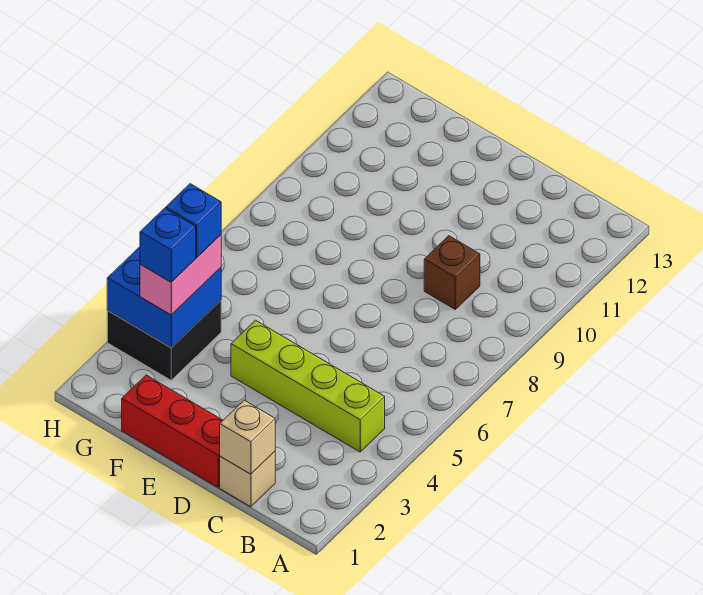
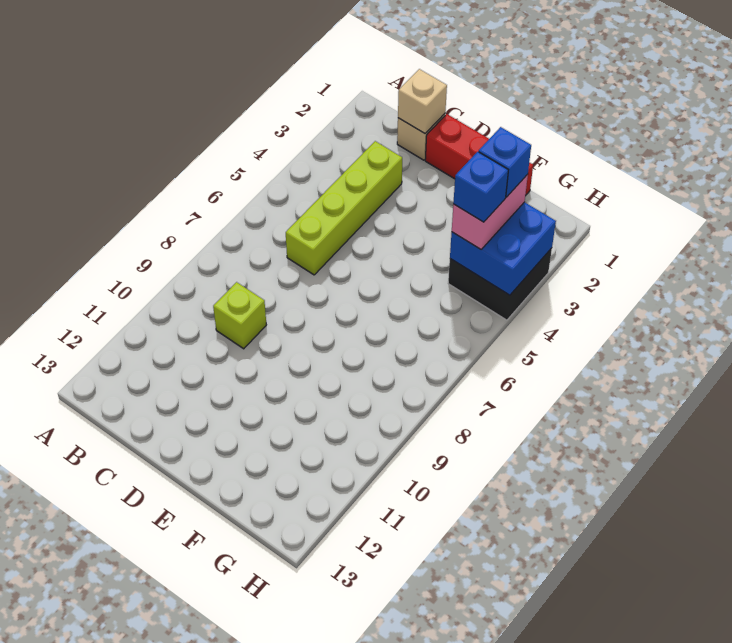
lime brick B4:E4 level 1 -> lime brick C3:C6 level 1
brown brick C9 level 1 -> lime brick C9 level 1

